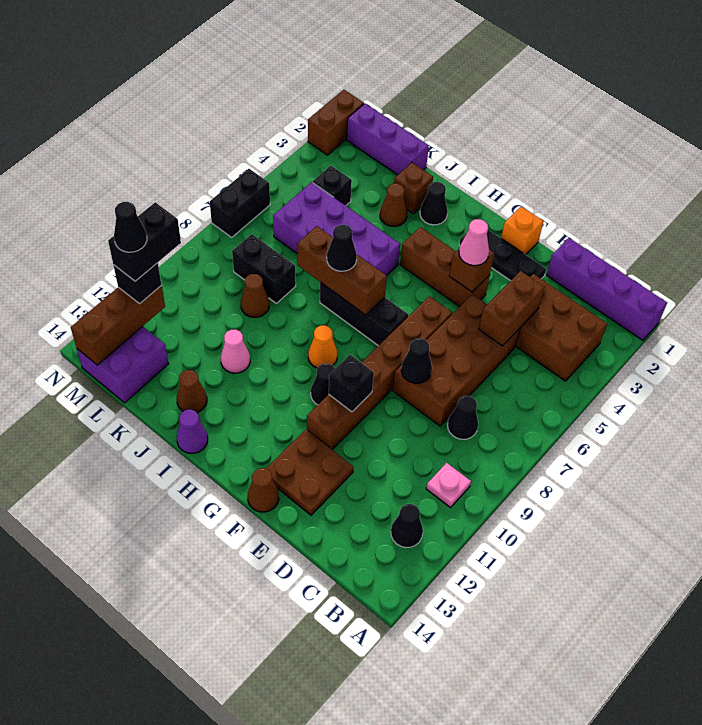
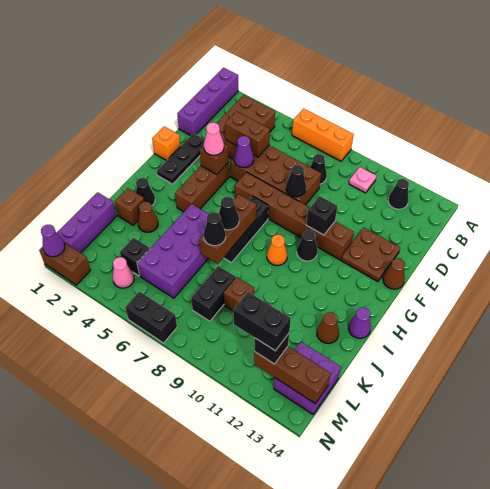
none -> orange brick A6:A8 level 1
none -> purple cone E5 level 2
pink cone J11 level 1 -> pink cone M4 level 1
brown cone K9 level 1 -> brown brick K9 level 1
black cone M12 level 5 -> black cone J7 level 3
none -> purple cone N1 level 2

